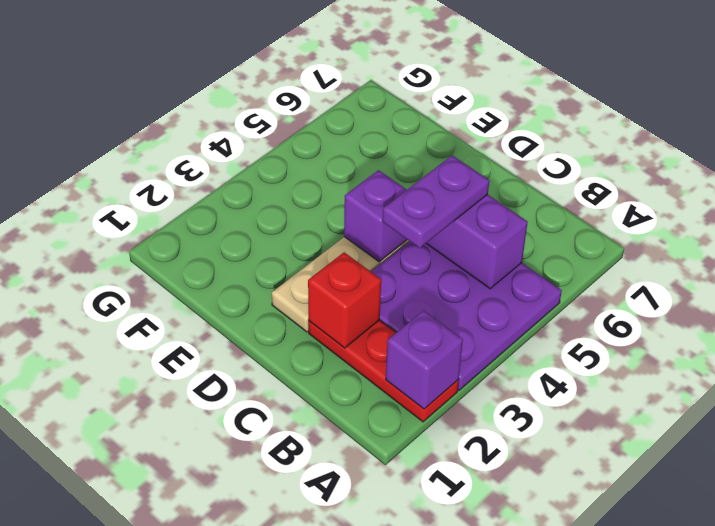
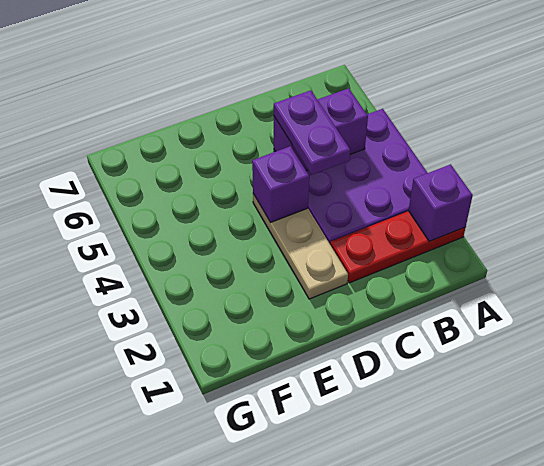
red brick C2 level 2 -> none

